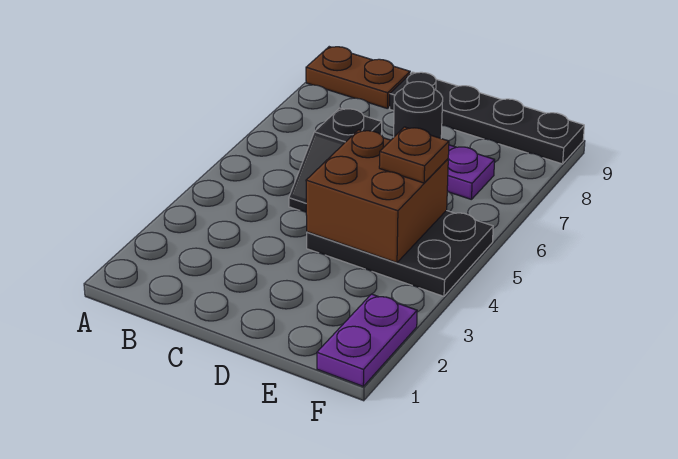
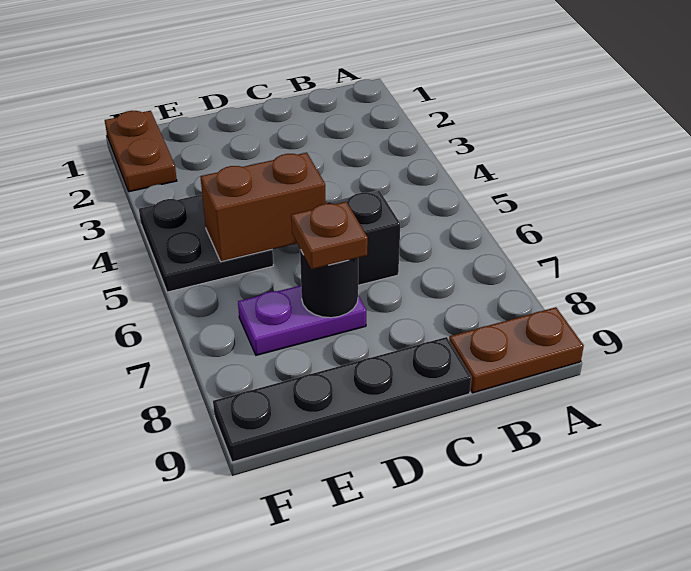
black plate D4:F5 level 1 -> black plate E4:F5 level 1
brown brick D4:E5 level 2 -> brown brick D5:E5 level 2
brown plate E5 level 3 -> brown plate D7 level 3
purple plate F1:F2 level 1 -> brown plate F1:F2 level 1

